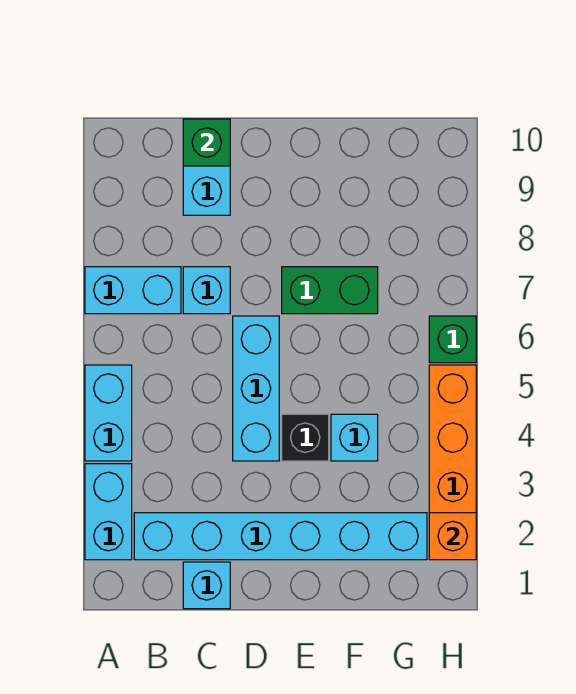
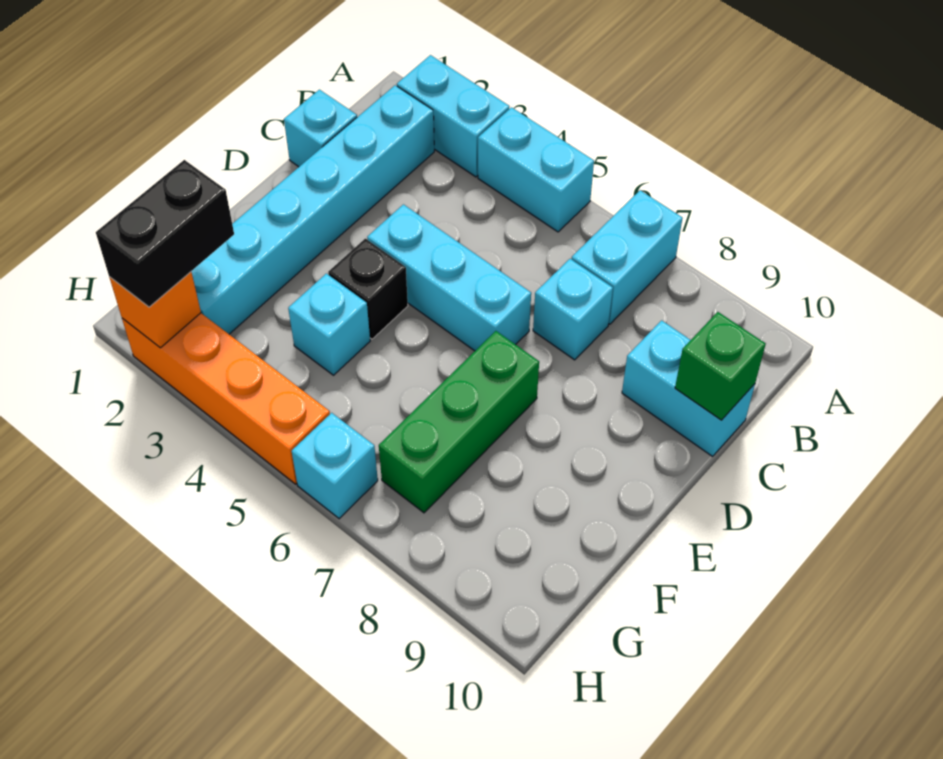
green brick E7:F7 level 1 -> green brick E7:G7 level 1
none -> black brick G2:H2 level 3
green brick H6 level 1 -> cyan brick H6 level 1

